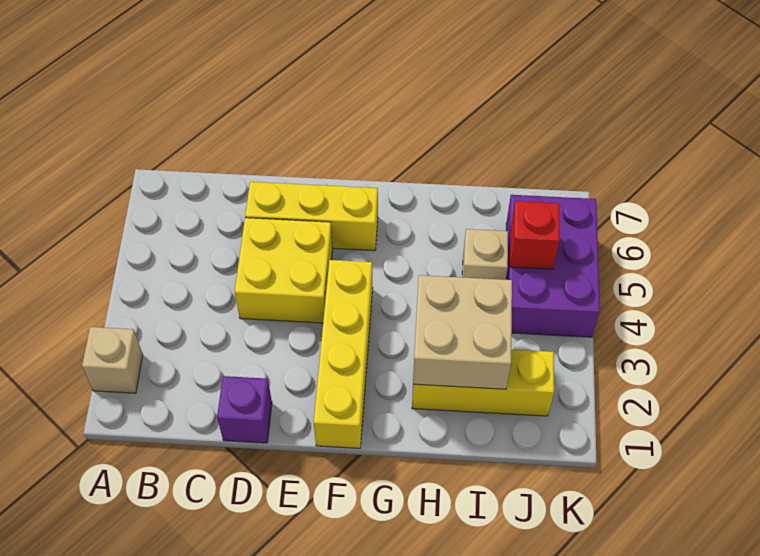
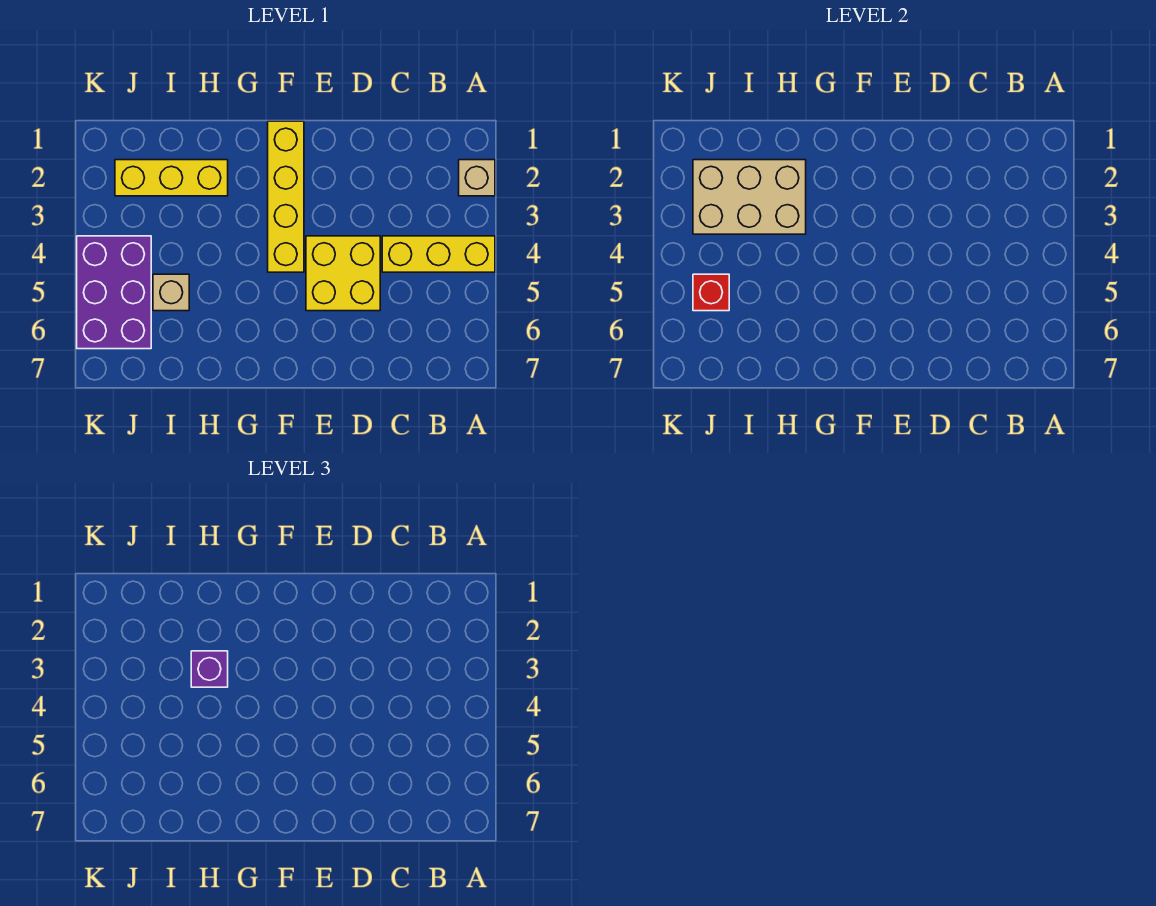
purple brick D1 level 1 -> purple brick H3 level 3
yellow brick D6:F6 level 1 -> yellow brick A4:C4 level 1
tan brick H2:I3 level 2 -> tan brick H2:J3 level 2

